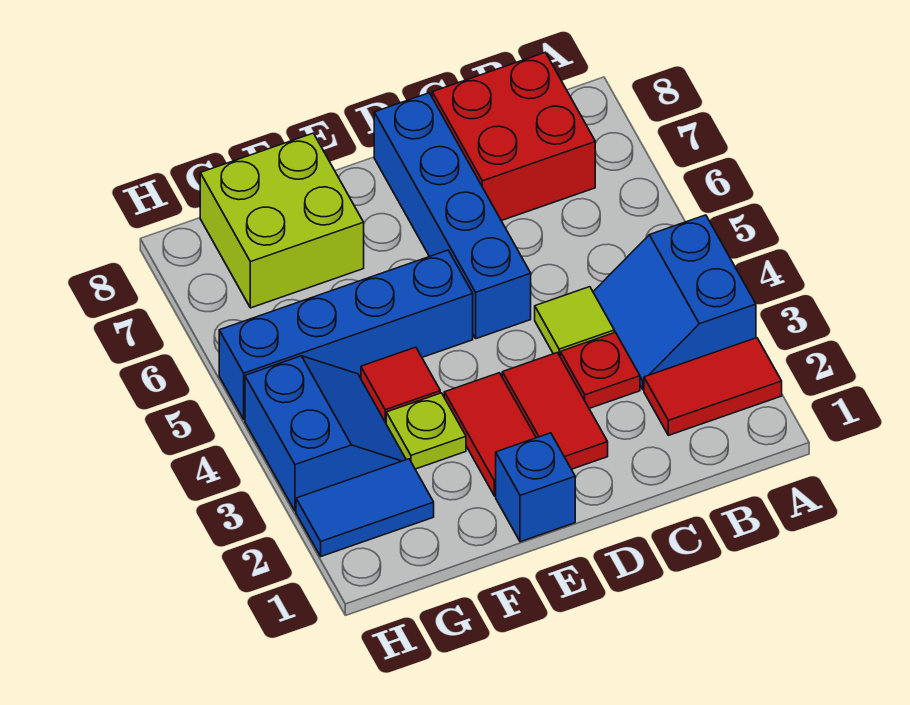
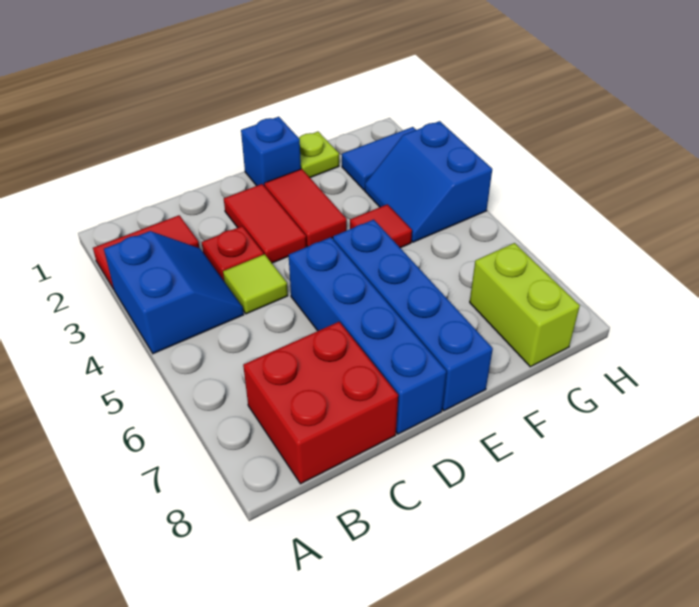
blue brick E5:H5 level 1 -> blue brick E5:E8 level 1
lime plate F3 level 1 -> lime plate F1 level 1
lime brick F7:G8 level 1 -> lime brick G7:G8 level 1

